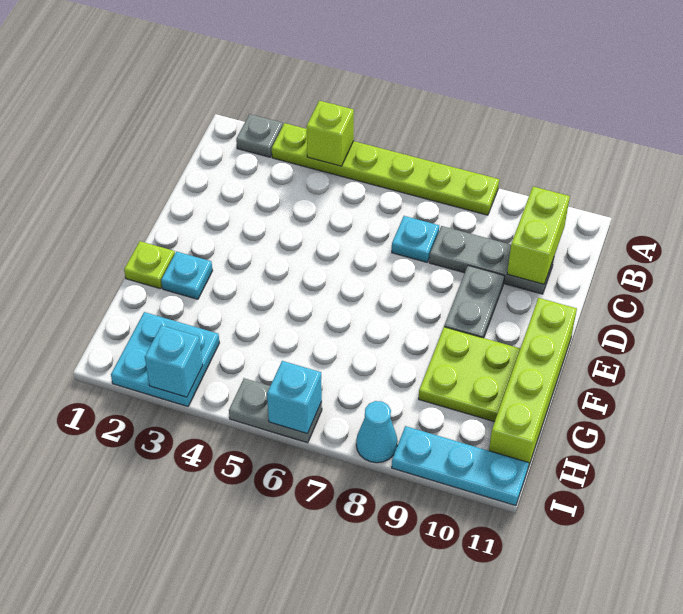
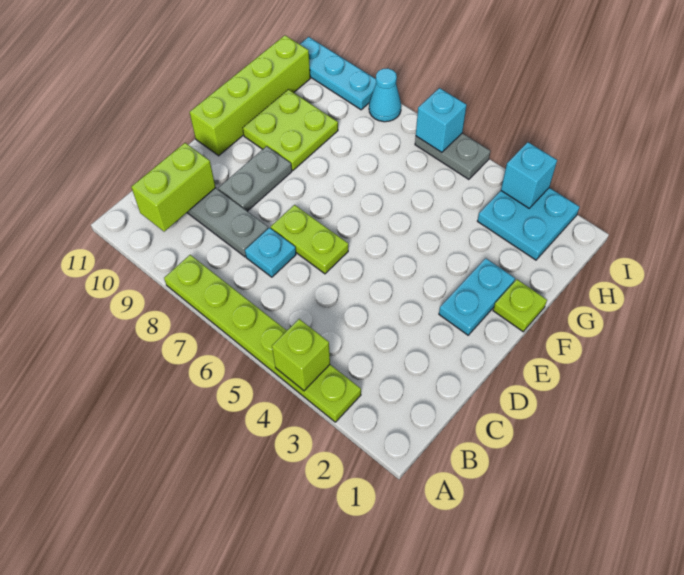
grey plate A2 level 1 -> none
none -> lime plate D6:D7 level 1
cyan plate F2 level 1 -> cyan plate E2:F2 level 1

